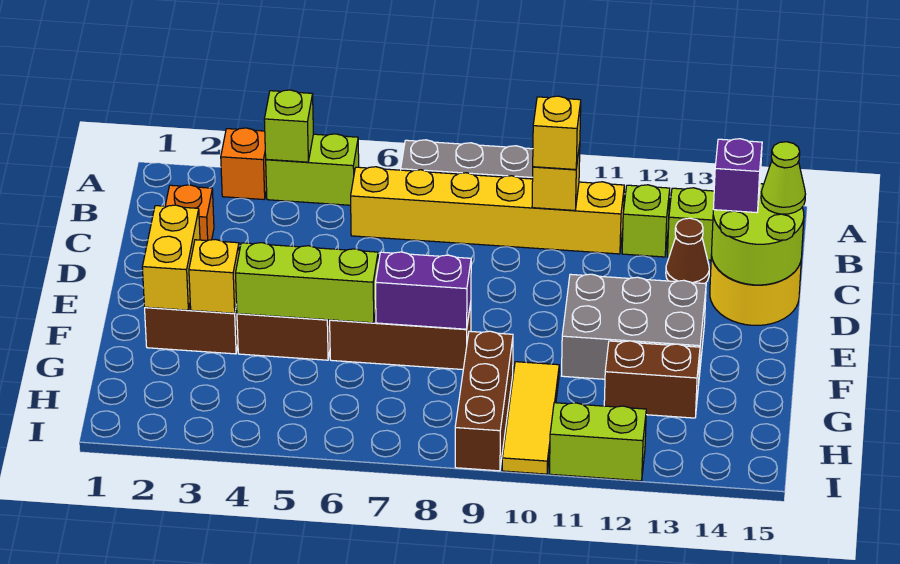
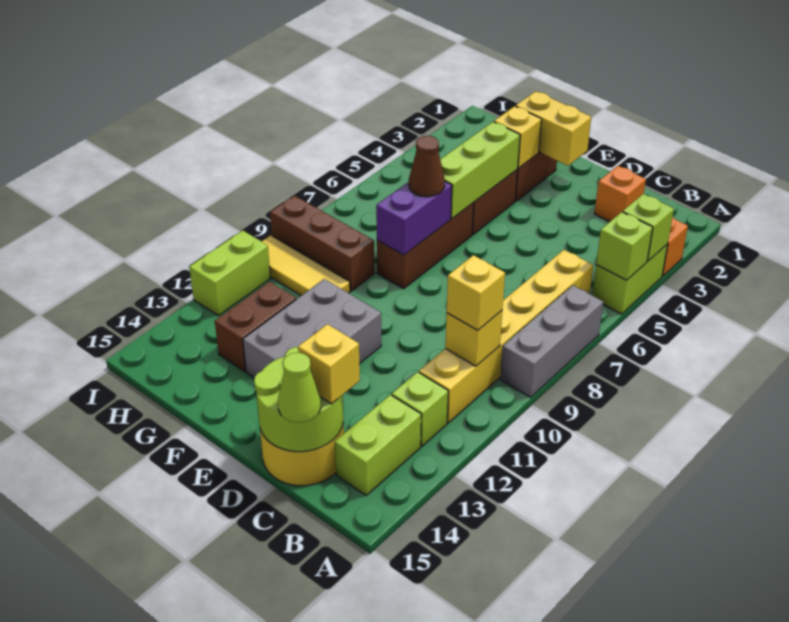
none -> lime brick A5 level 2
brown cone C13 level 1 -> brown cone F7 level 3
purple brick C14 level 3 -> yellow brick C14 level 3

